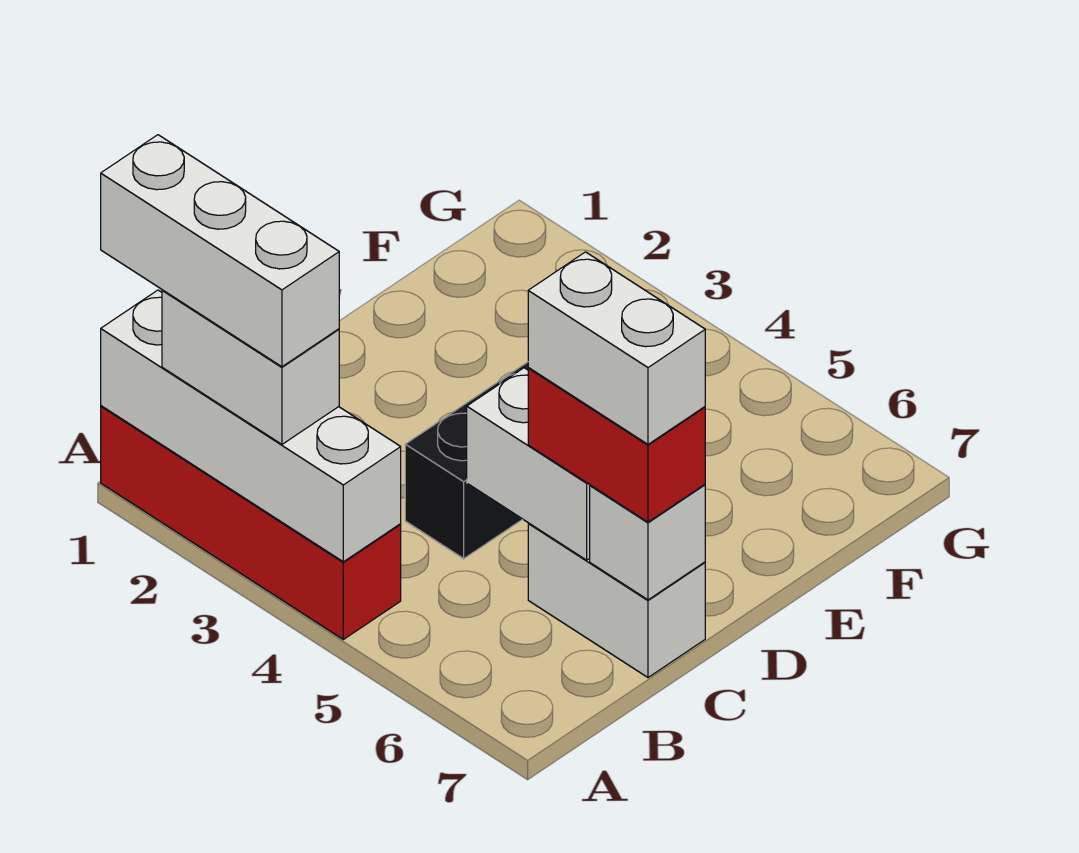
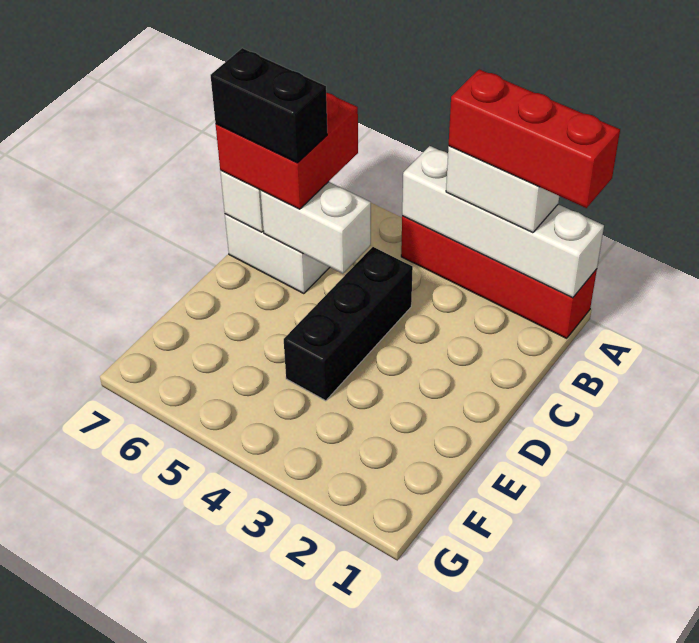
white brick A1:A3 level 4 -> red brick A1:A3 level 4
red brick C6:C7 level 3 -> red brick B6:C7 level 3
white brick C6:C7 level 4 -> black brick C6:C7 level 4

